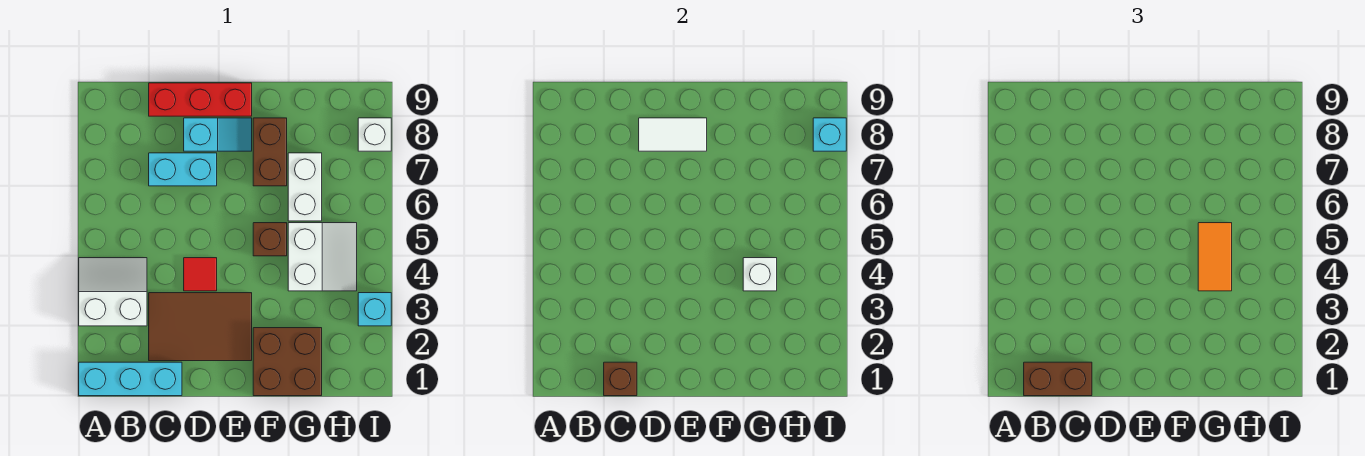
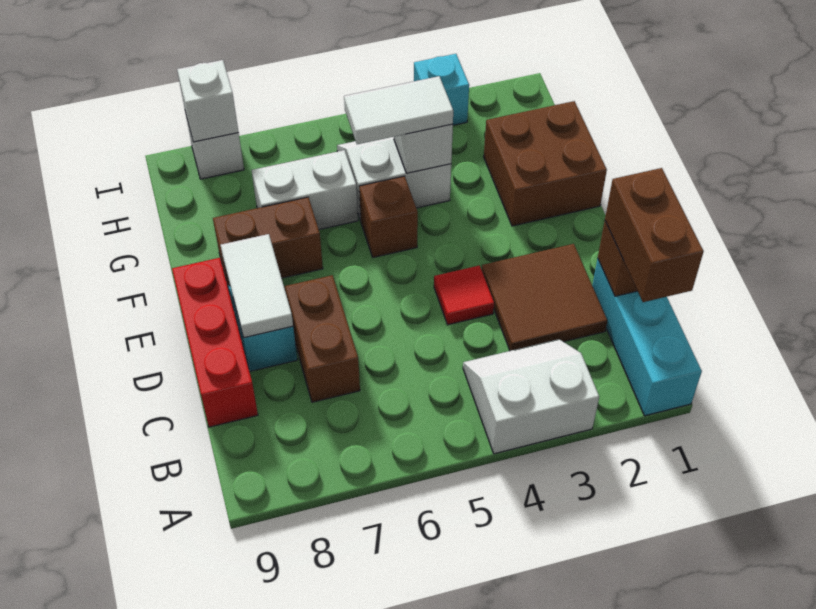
white slope A3:B4 level 1 top 3 -> white slope A3:B4 level 1 top A
brown tile C2:E3 level 1 -> brown tile C2:D3 level 1
cyan brick C7:D7 level 1 -> brown brick C7:D7 level 1
orange tile G4:G5 level 3 -> white tile G4:G5 level 3
cyan brick I8 level 2 -> white brick I8 level 2

